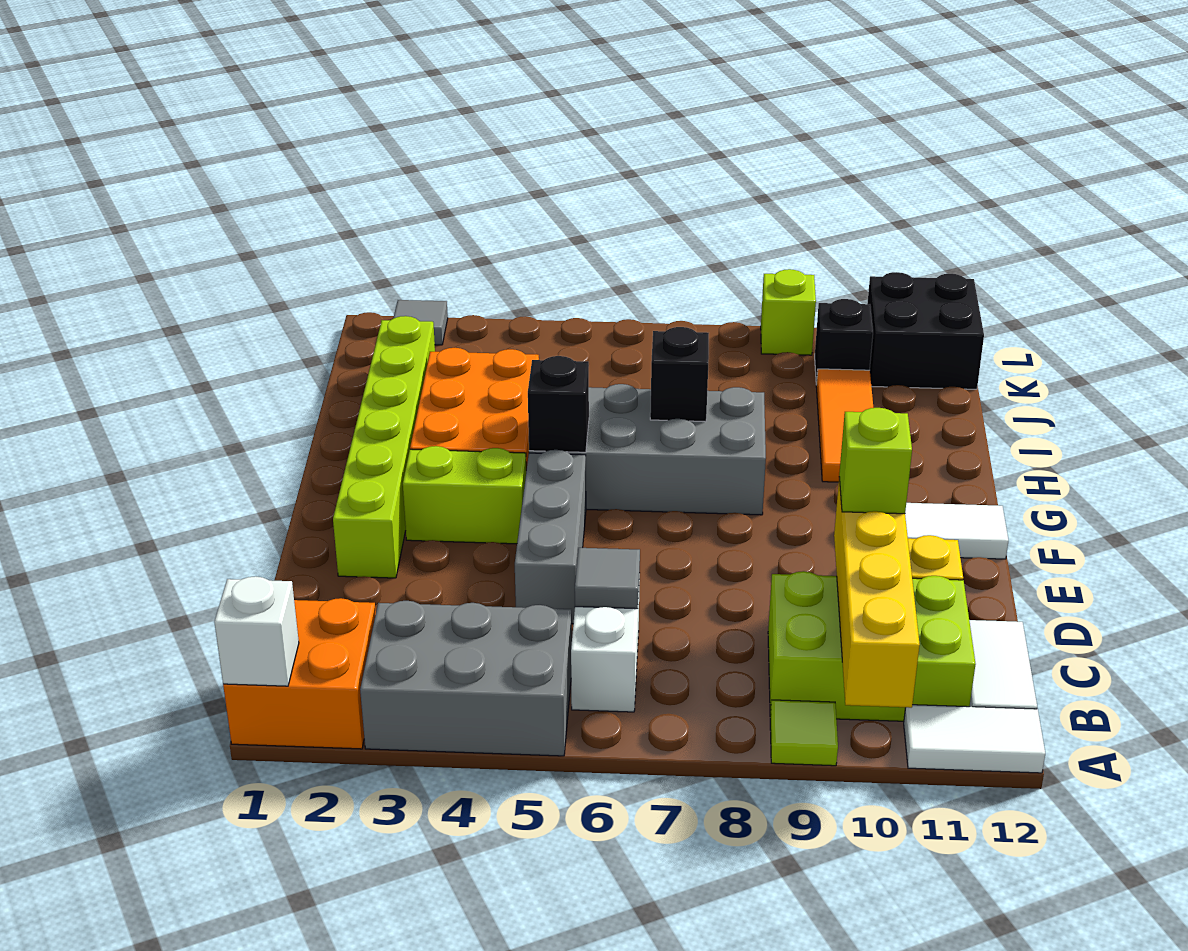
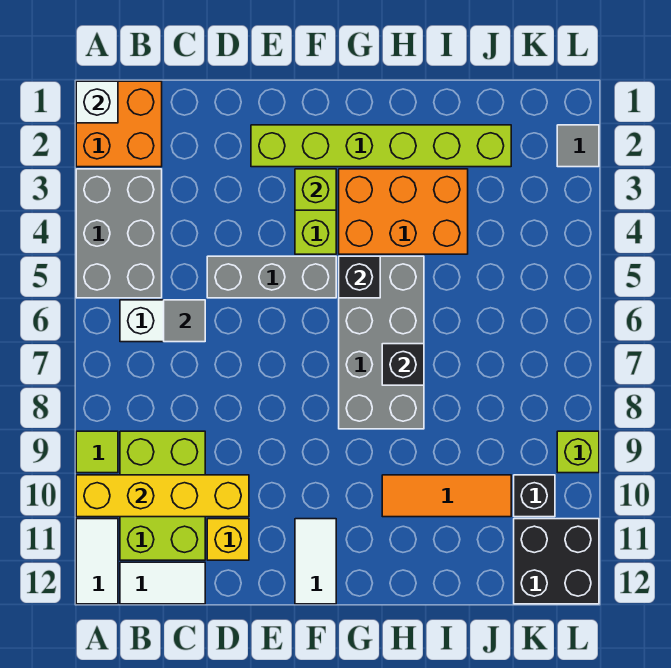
lime brick D10 level 3 -> lime brick F3 level 2

